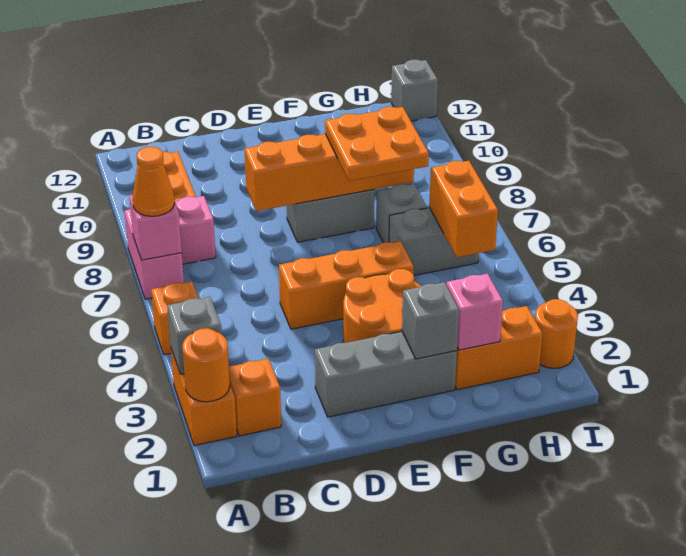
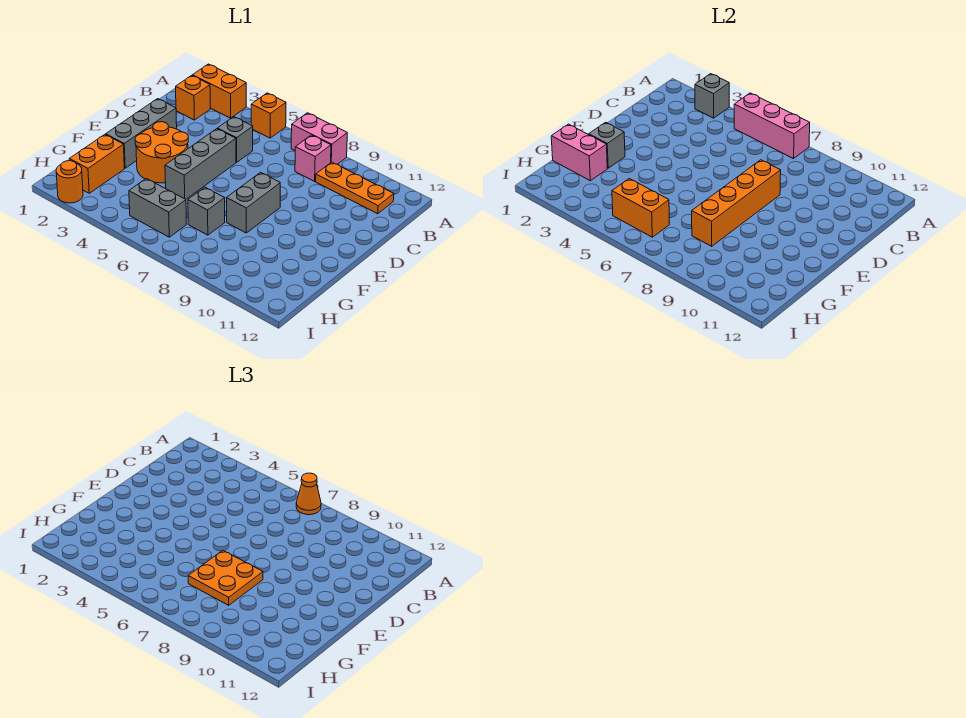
orange round brick A2 level 2 -> none
pink brick A7 level 2 -> pink brick A5:A7 level 2
orange brick D5:F5 level 1 -> grey brick D5:F5 level 1
pink brick G2 level 2 -> pink brick G1:G2 level 2
grey brick G6:H6 level 1 -> grey brick H5:H6 level 1
grey brick I12 level 1 -> grey brick C5 level 1

